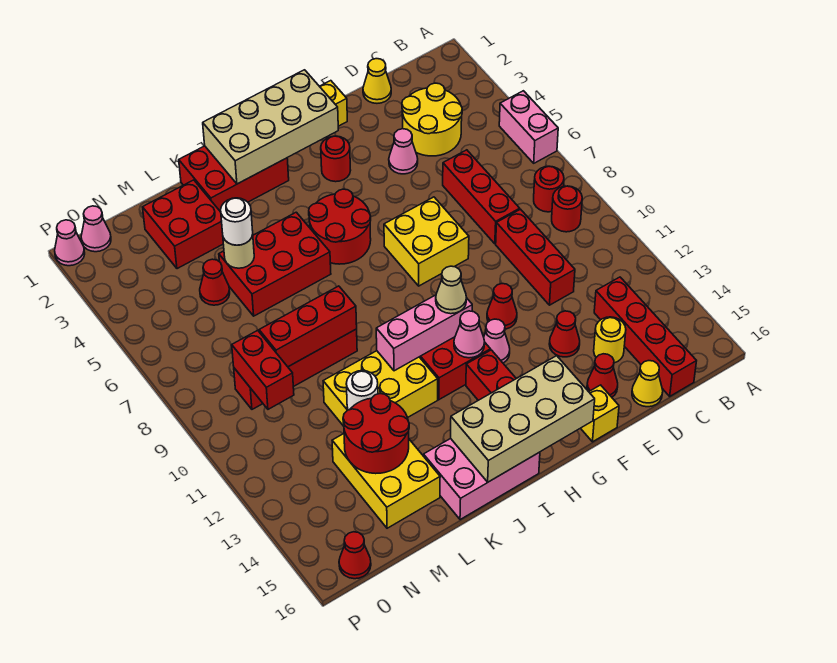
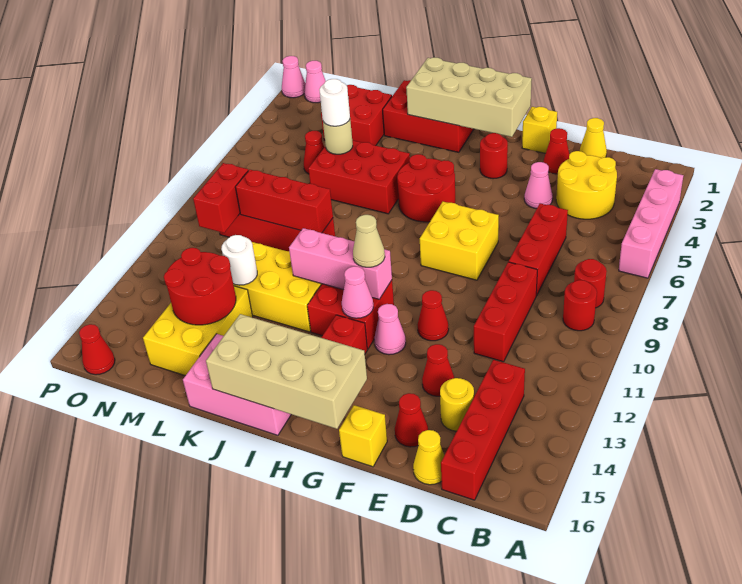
pink brick A5:A6 level 1 -> pink brick A3:A6 level 1
none -> red cone E2 level 1

